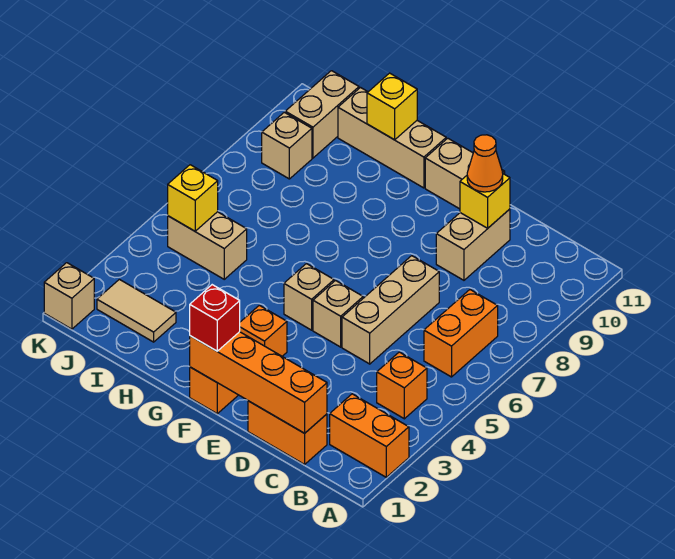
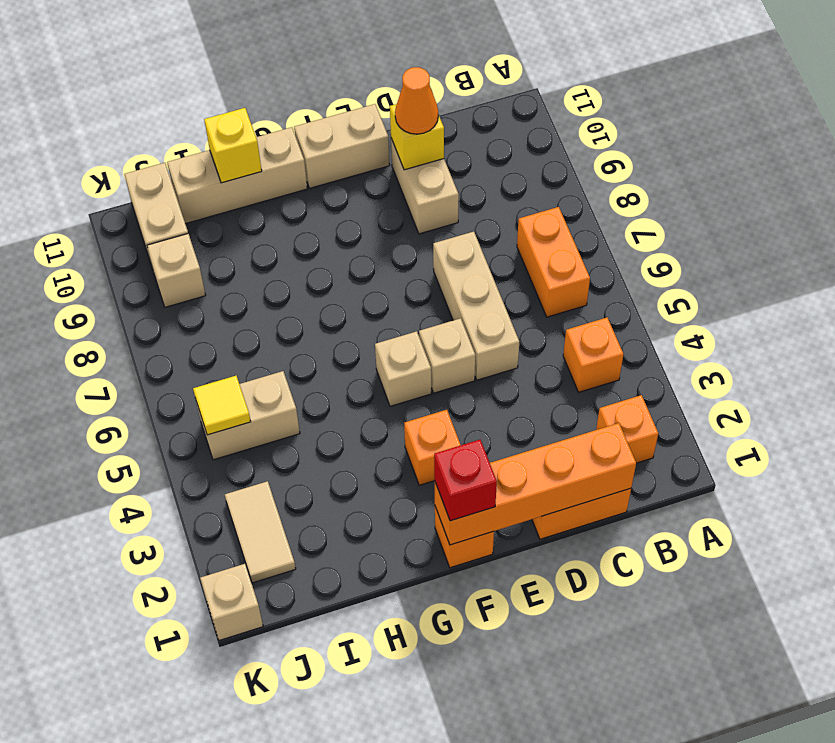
orange brick A2:B2 level 1 -> orange brick B2 level 1
tan tile I2:J2 level 1 -> tan tile J2:J3 level 1
yellow brick J5 level 2 -> yellow tile J5 level 2

